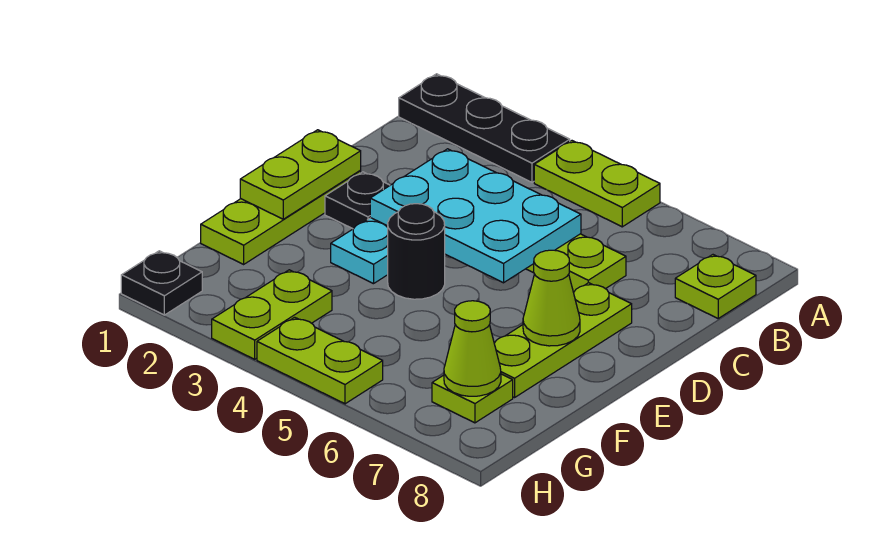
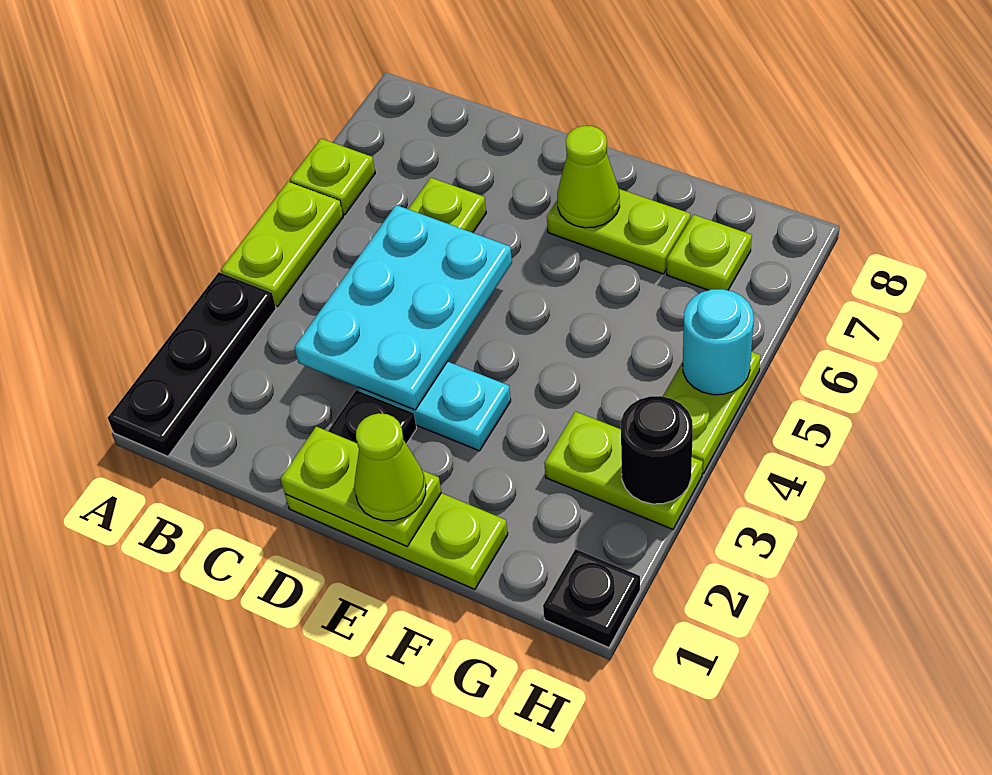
lime plate B8 level 1 -> lime plate A6 level 1
lime plate D7:F7 level 1 -> lime plate E7:F7 level 1
black round brick E4 level 1 -> black round brick H3 level 2
lime cone G7 level 2 -> lime cone E1 level 3
none -> cyan round brick H5 level 2

